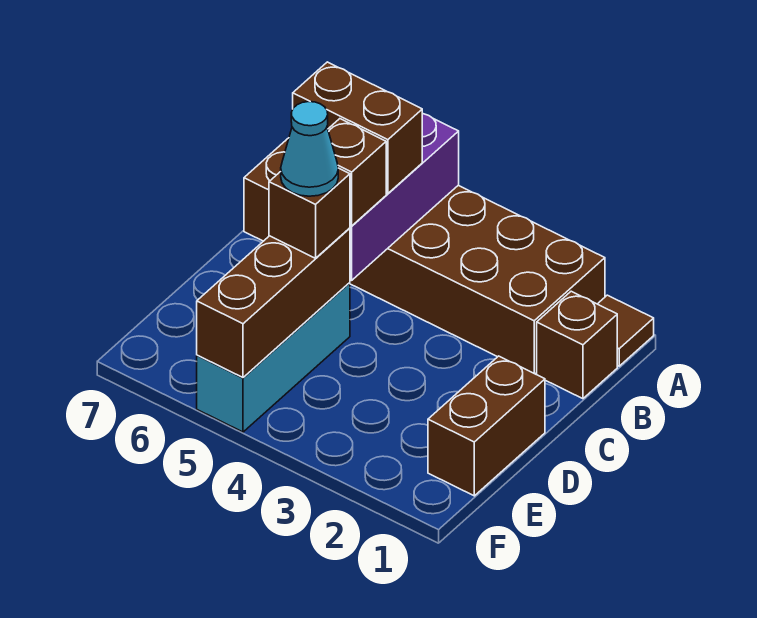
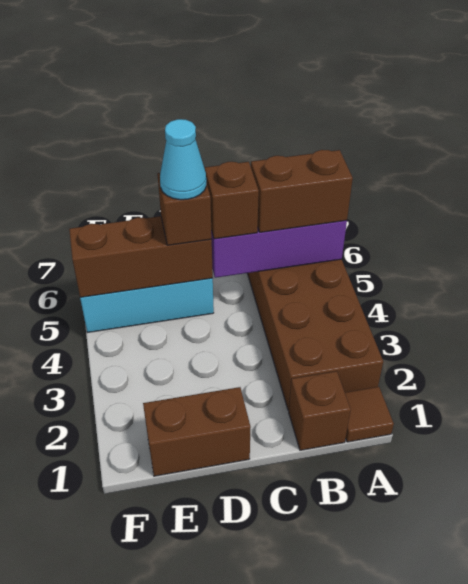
brown brick B5:B6 level 3 -> brown brick A5:B5 level 3

